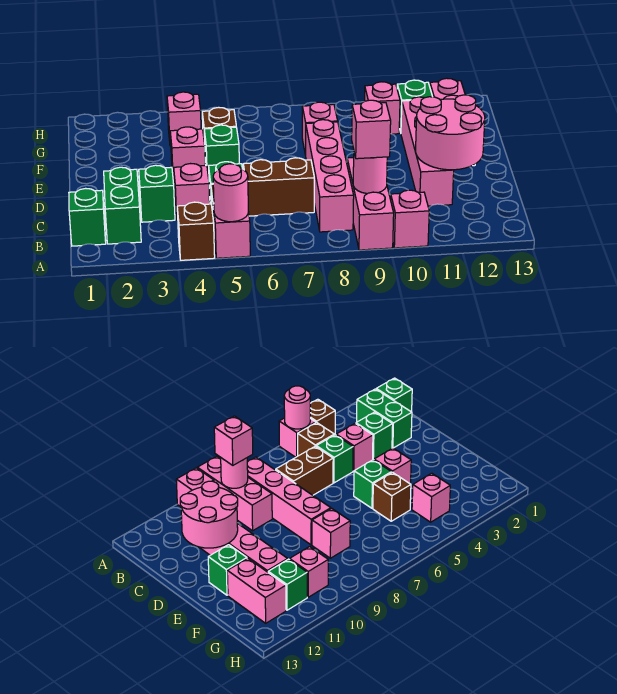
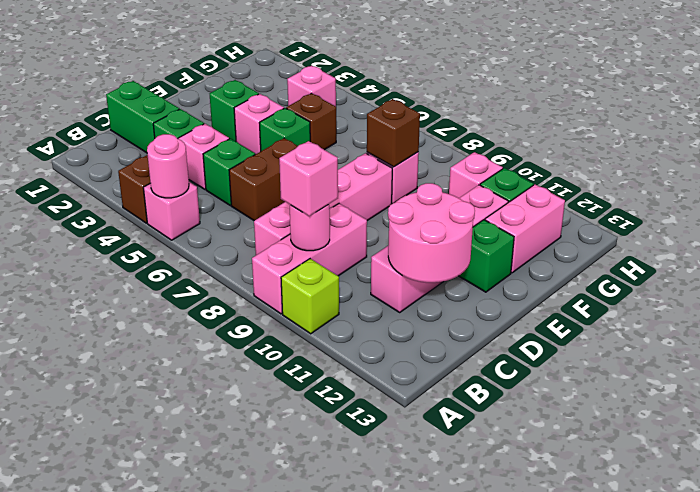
pink brick A10 level 1 -> lime brick A10 level 1
green brick B1 level 1 -> green brick E3 level 1
green brick B2:C2 level 1 -> green brick C1:C2 level 1
brown brick B5 level 1 -> brown brick F8 level 2
brown brick C6:C7 level 1 -> brown brick C6:D6 level 1

